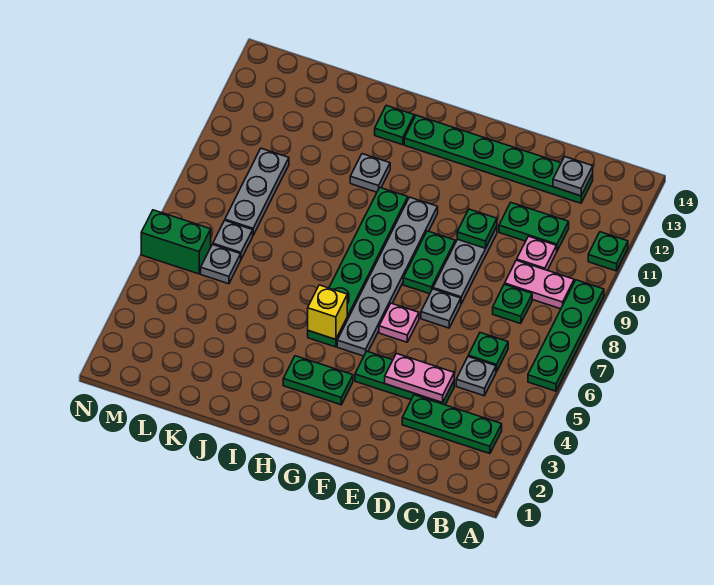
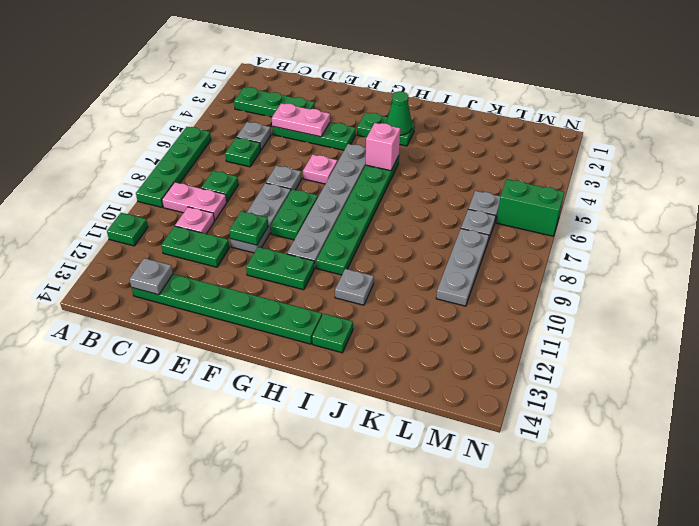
none -> green plate F11:G11 level 1
none -> green cone H3 level 2
yellow brick H5 level 2 -> pink brick H5 level 2

